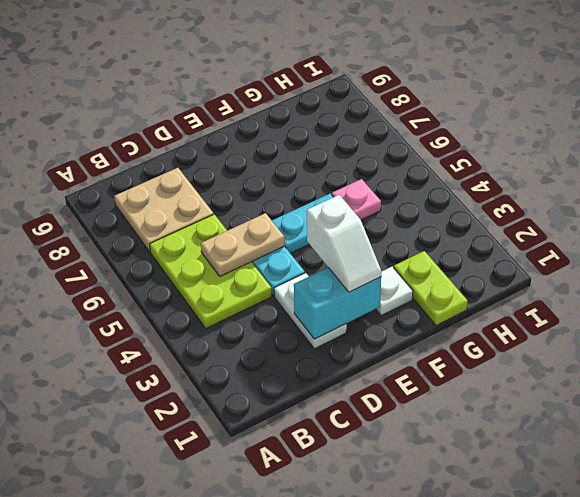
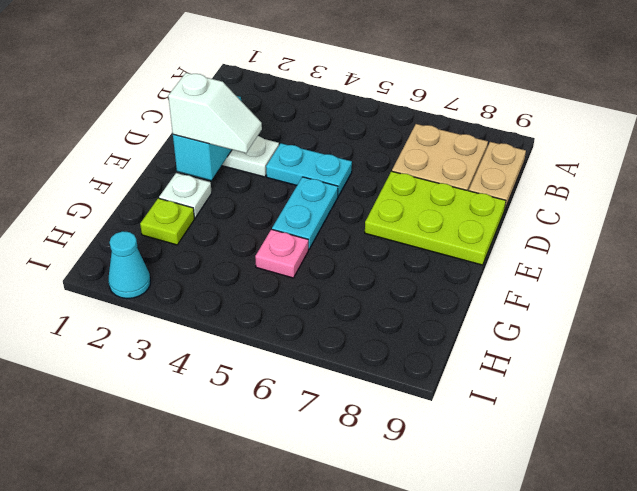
lime plate B4:C6 level 1 -> lime plate D7:E9 level 1
tan plate C5:D5 level 2 -> tan plate B9:C9 level 1
white slope E2:E3 level 3 top 3 -> white slope E2:E3 level 3 top 2
lime plate G1:G2 level 1 -> lime plate G2 level 1
none -> cyan cone I2 level 1

